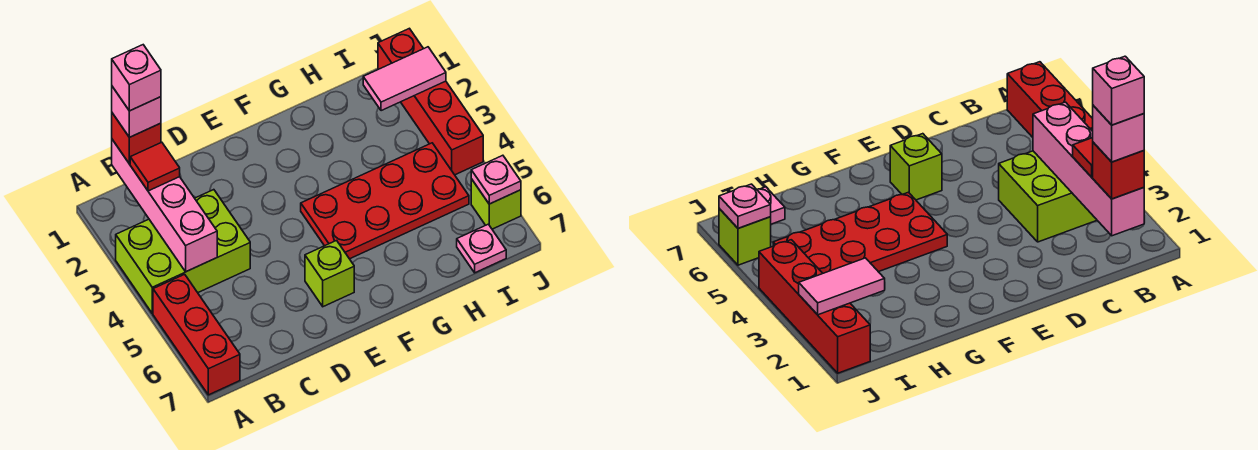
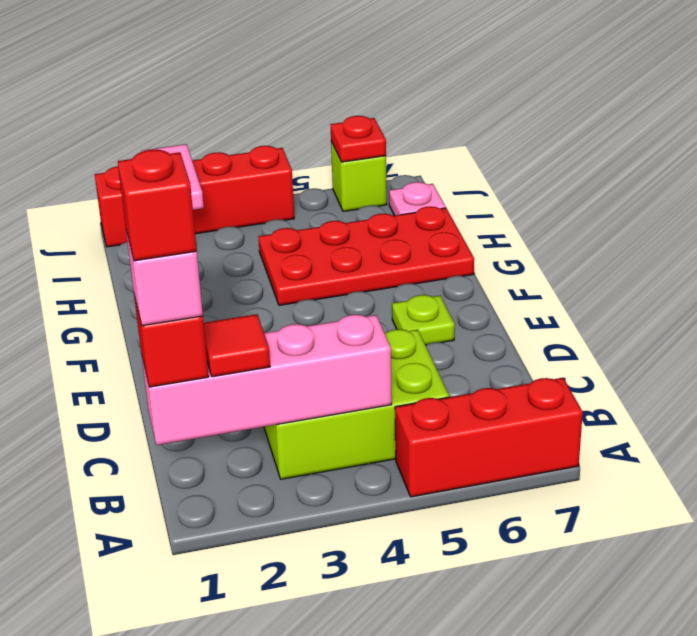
lime brick A3:C4 level 1 -> lime brick B3:C5 level 1
pink brick B1 level 5 -> red brick B1 level 5
lime brick E6 level 1 -> lime plate E6 level 1
red plate F4:I5 level 1 -> red plate G4:H7 level 1
pink plate J6 level 2 -> red plate J6 level 2

